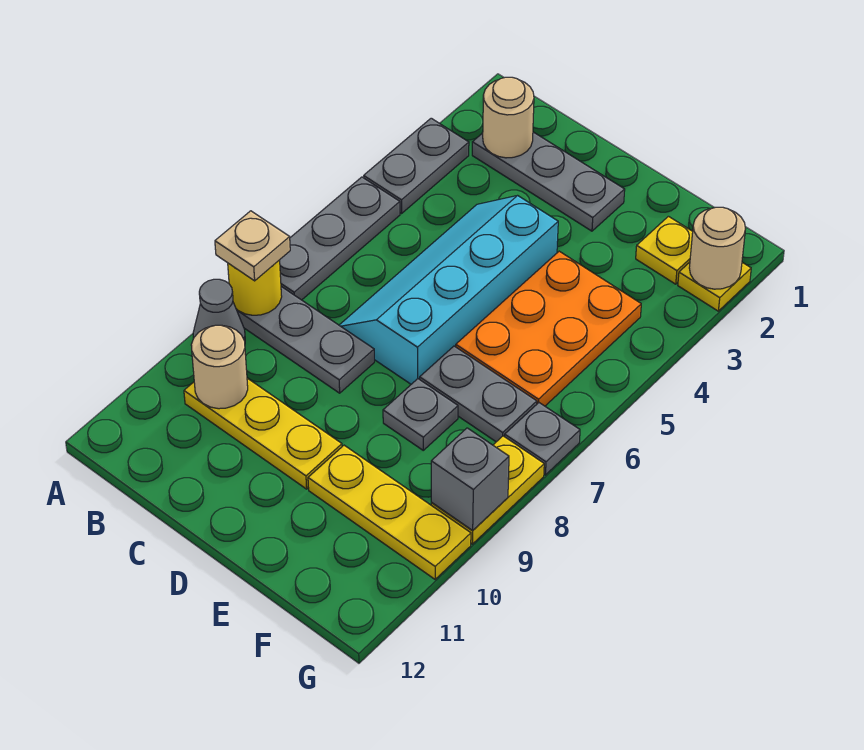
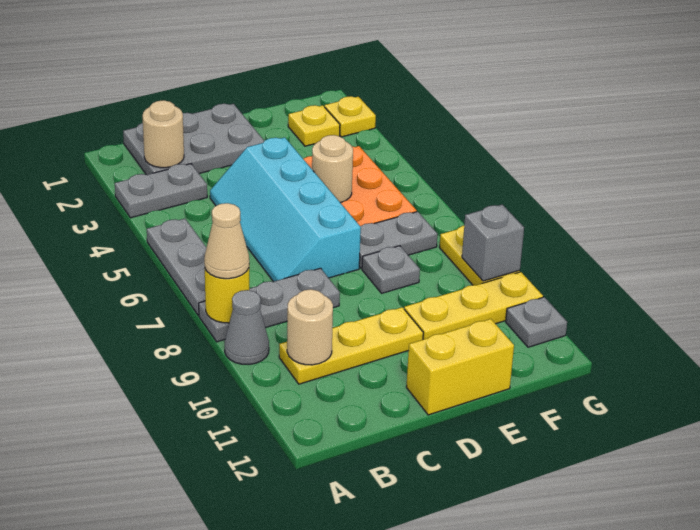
grey plate A3:A4 level 1 -> grey plate A3:B3 level 1
tan plate A8 level 3 -> tan cone A8 level 3
grey plate B2:D2 level 1 -> grey plate B1:D2 level 1
none -> yellow brick D12:E12 level 1
tan round brick G2 level 2 -> tan round brick E5 level 2
grey plate G7 level 1 -> grey plate G11 level 1

